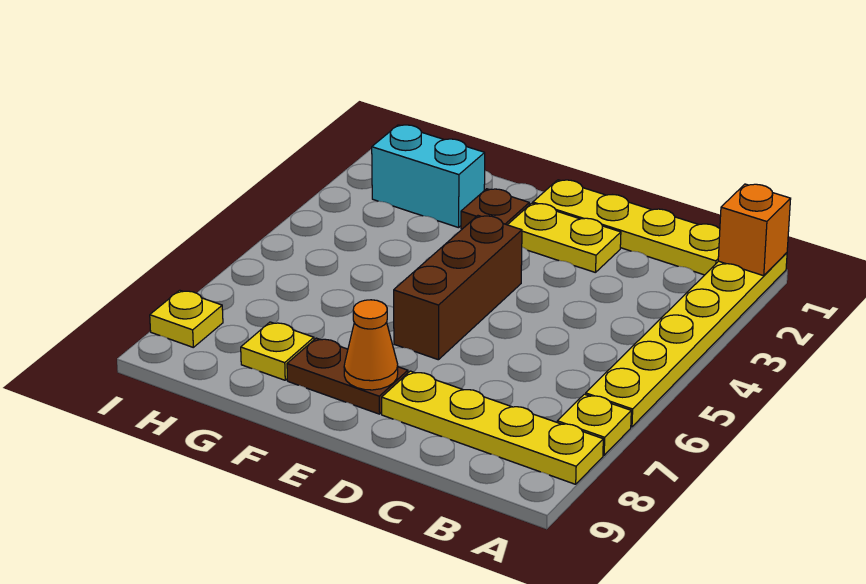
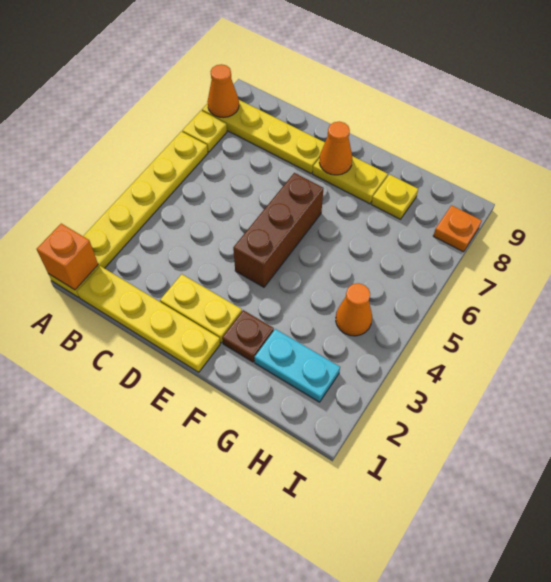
none -> orange cone A8 level 2
brown plate E8:F8 level 1 -> yellow plate E8:F8 level 1
cyan brick G2:H2 level 1 -> cyan plate G2:H2 level 1
none -> orange cone H4 level 1
yellow plate I8 level 1 -> orange plate I8 level 1

